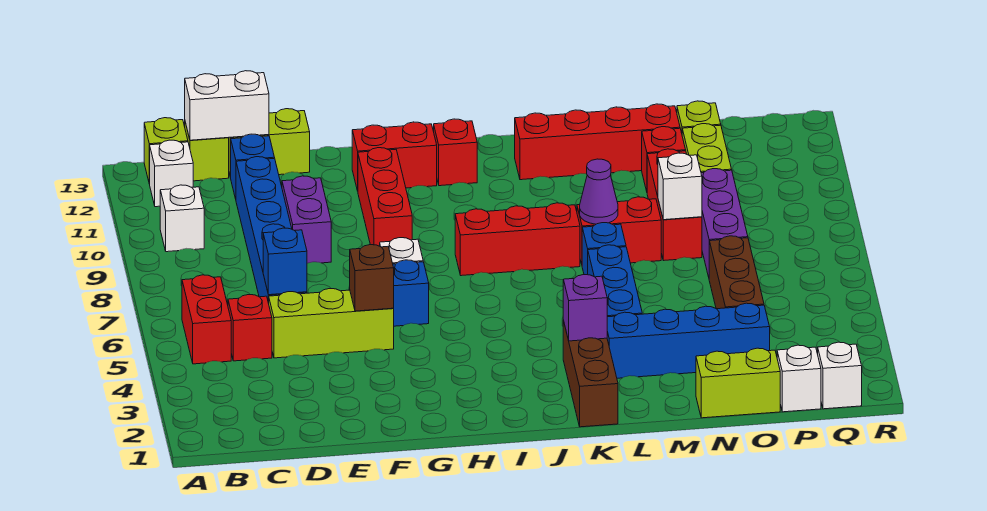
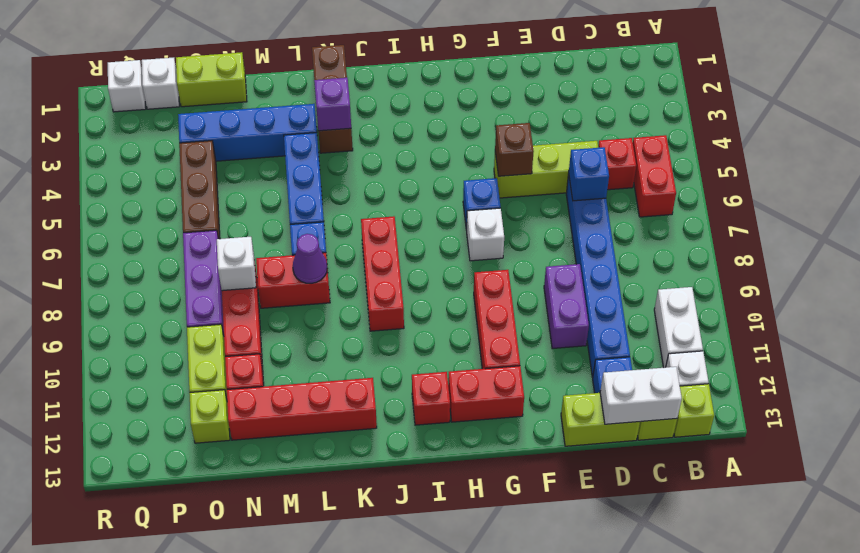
white brick B10 level 1 -> white brick B10:B11 level 1
red brick I8:K8 level 1 -> red brick J7:J9 level 1

